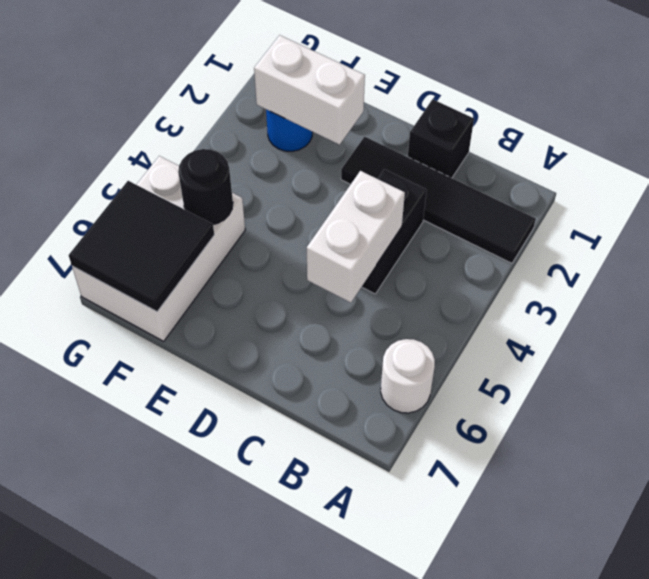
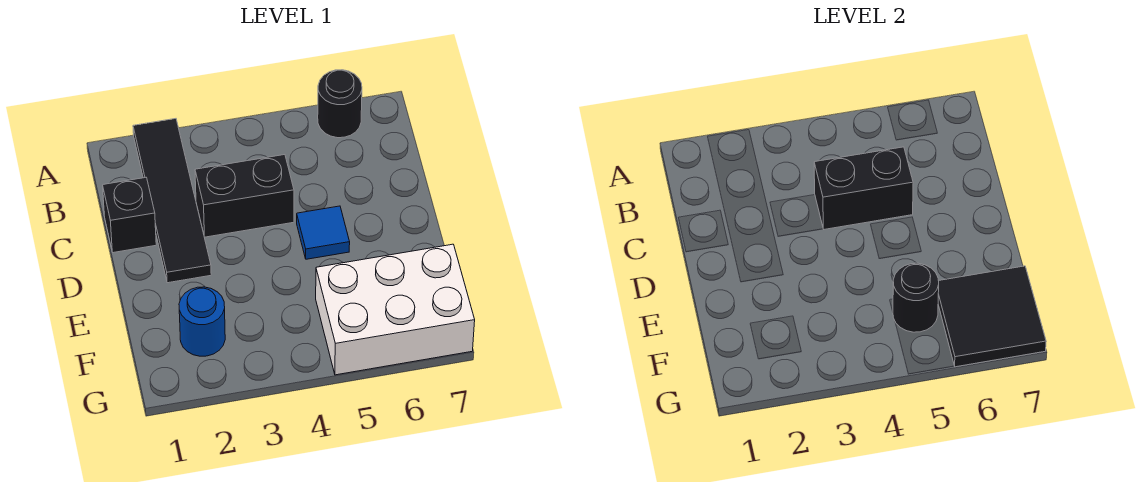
white round brick A6 level 1 -> black round brick A6 level 1
white brick C4:C5 level 2 -> black brick C4:C5 level 2
none -> blue tile D5 level 1
white brick E2:F2 level 2 -> none

